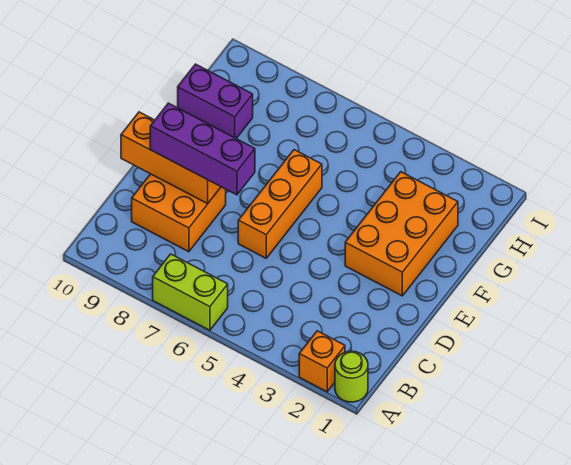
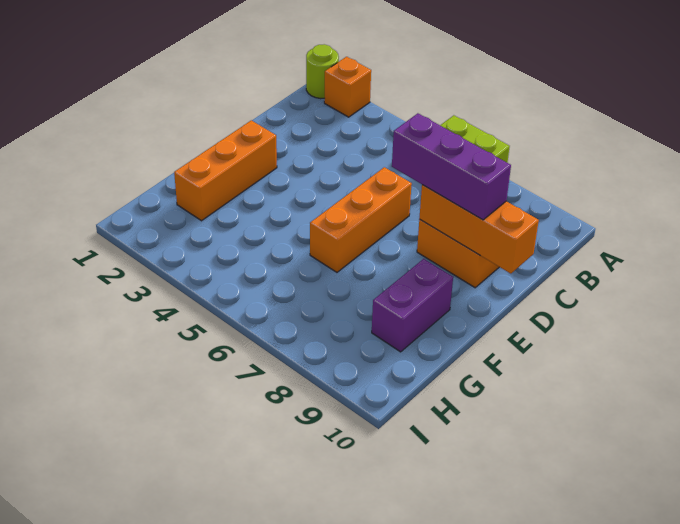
orange brick E2:G3 level 1 -> orange brick E2:G2 level 1
purple brick G9:G10 level 1 -> purple brick F9:G9 level 1

